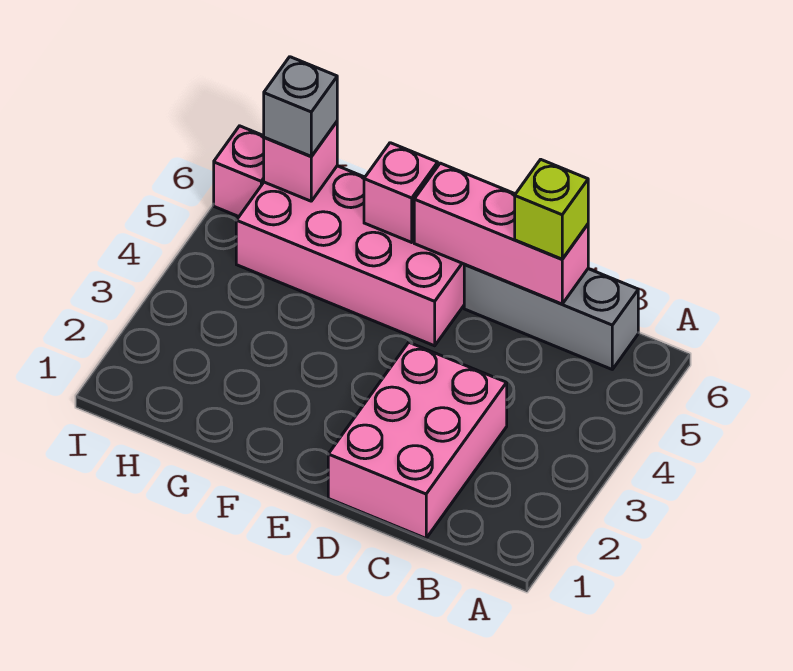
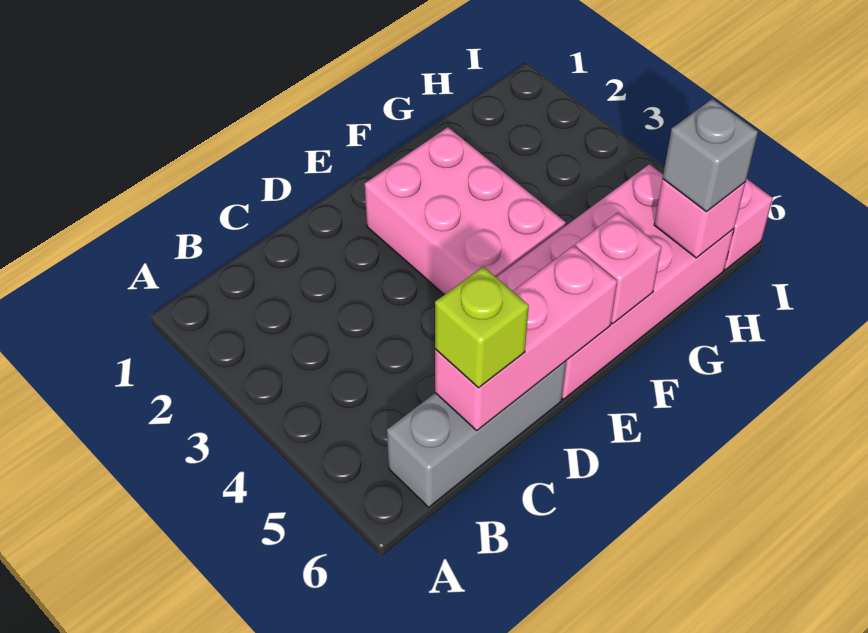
pink brick C1:D3 level 1 -> pink brick E2:F4 level 1

